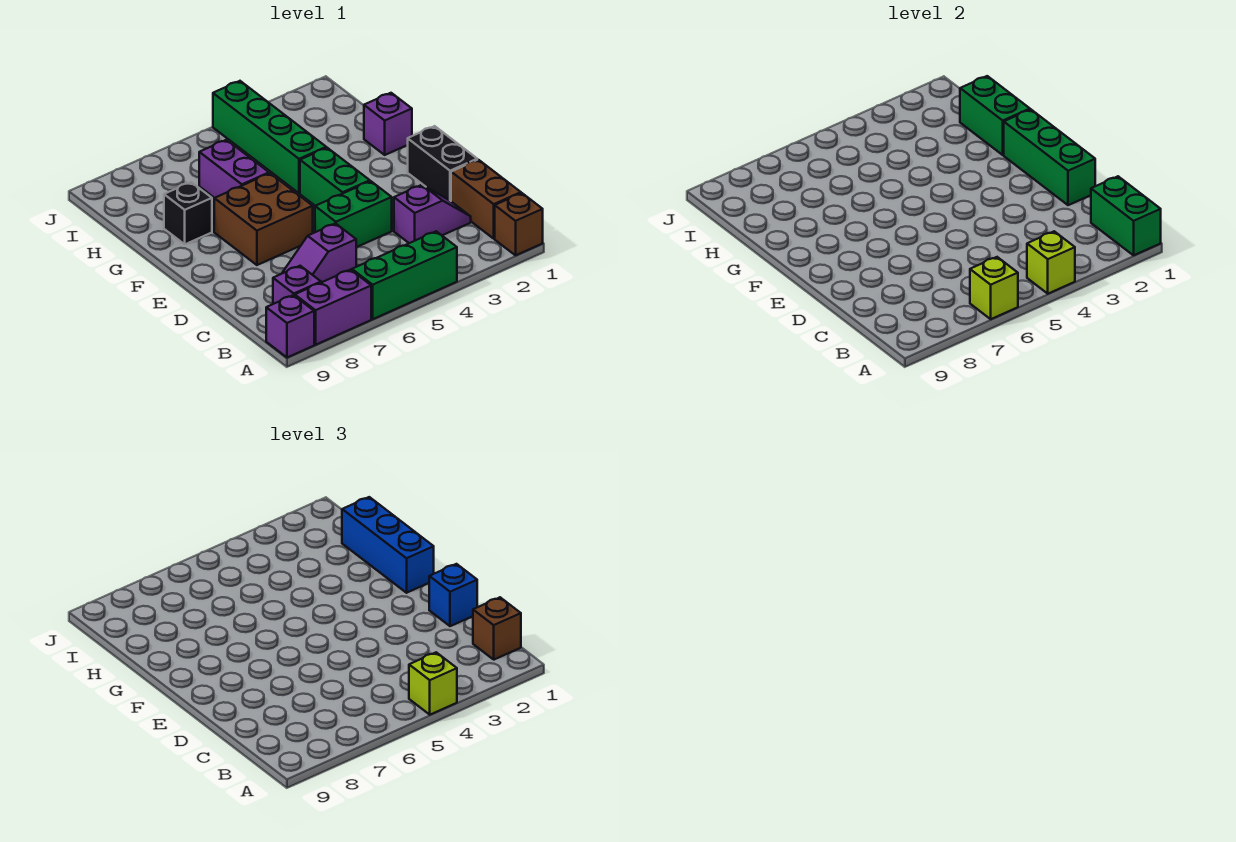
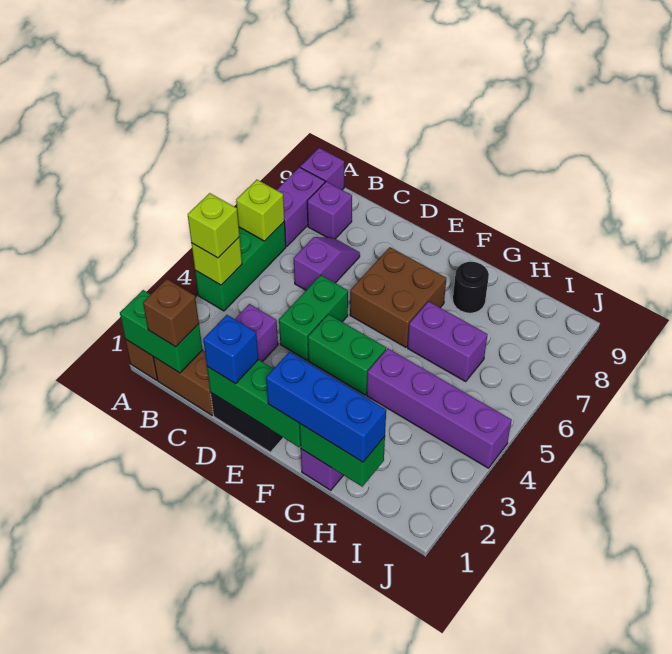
green brick G4:J4 level 1 -> purple brick G4:J4 level 1
black brick G8 level 1 -> black round brick G8 level 1

